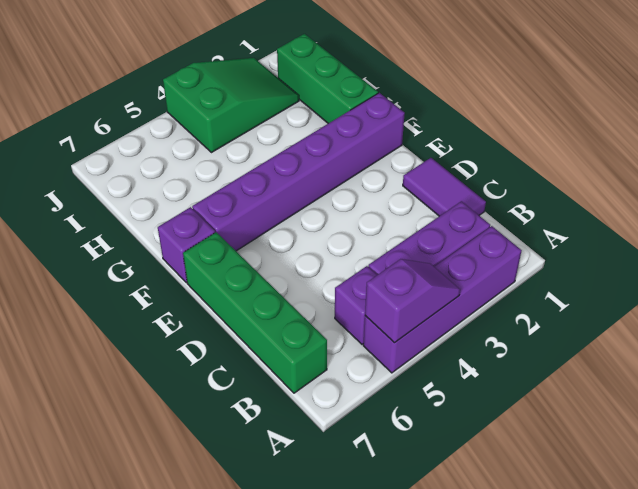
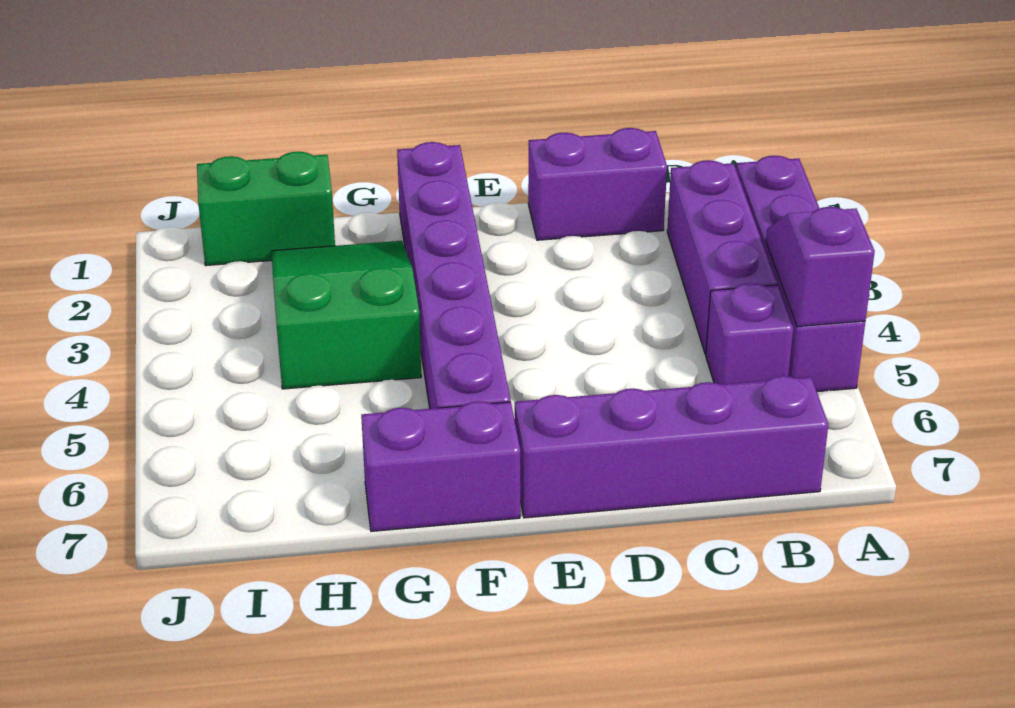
green brick B7:E7 level 1 -> purple brick B7:E7 level 1
purple tile C1:D1 level 1 -> purple brick C1:D1 level 1
purple brick F7 level 1 -> purple brick F7:G7 level 1
green brick G1:I1 level 1 -> green brick H1:I1 level 1
green slope I2:J4 level 1 top 4 -> green slope G2:H4 level 1 top 4

